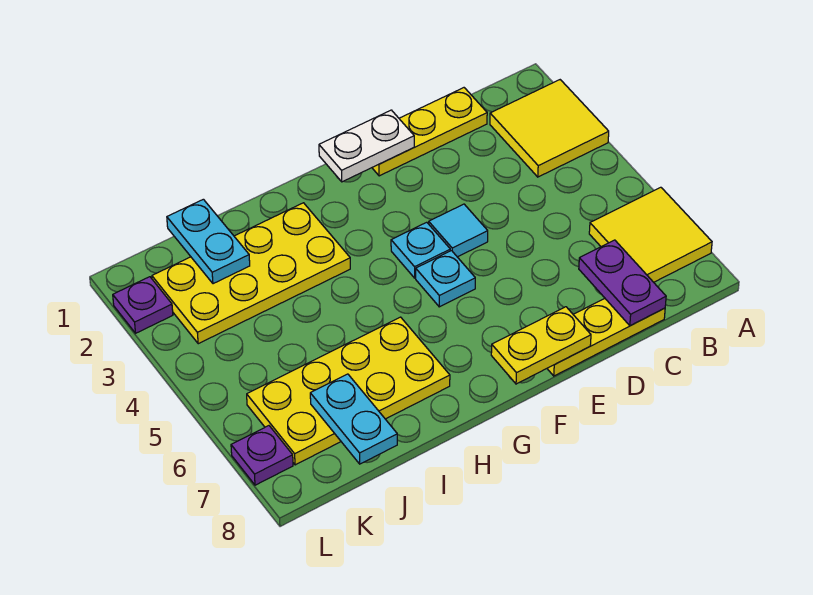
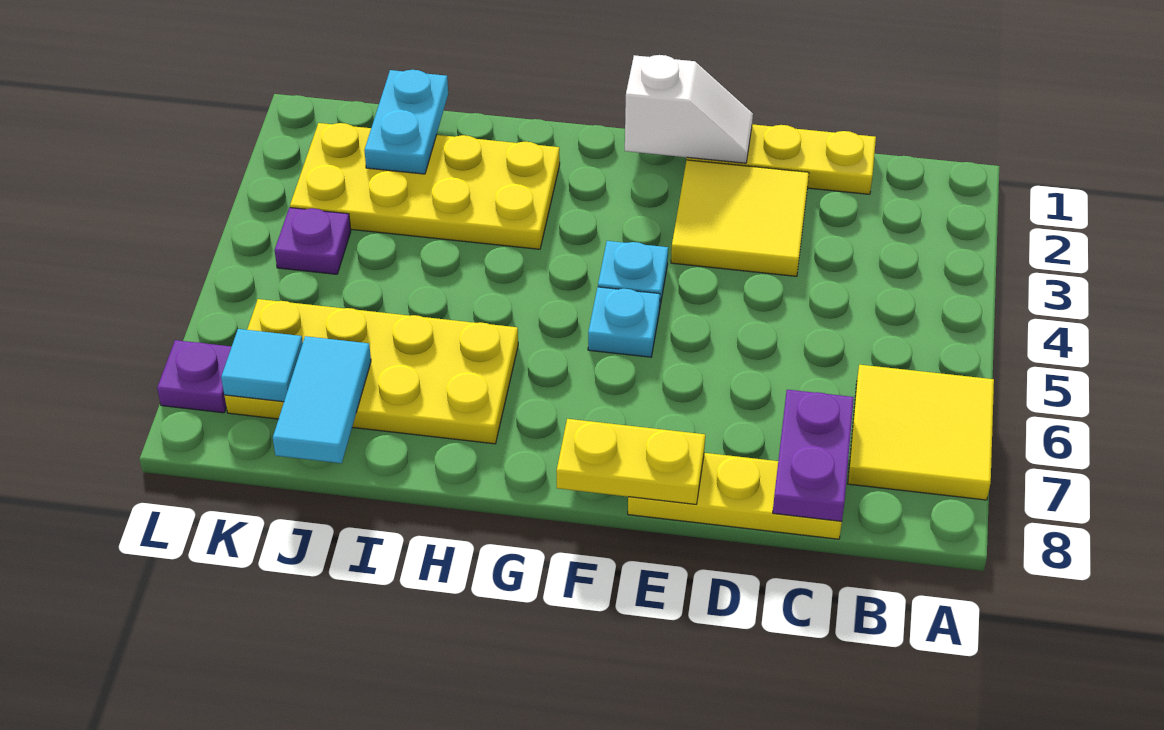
yellow tile A2:B3 level 1 -> yellow tile D2:E3 level 1
white plate E1:F1 level 2 -> white slope E1:F1 level 2 top F
cyan tile E4 level 1 -> cyan tile K7 level 2
cyan plate J7:J8 level 2 -> cyan tile J7:J8 level 2
purple plate L2 level 1 -> purple plate K4 level 1

